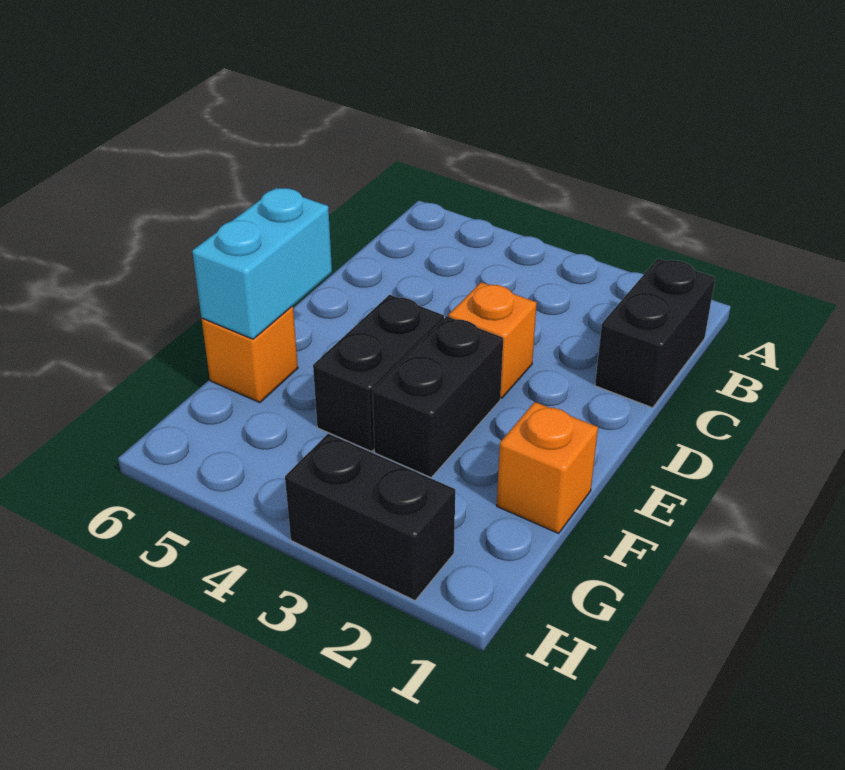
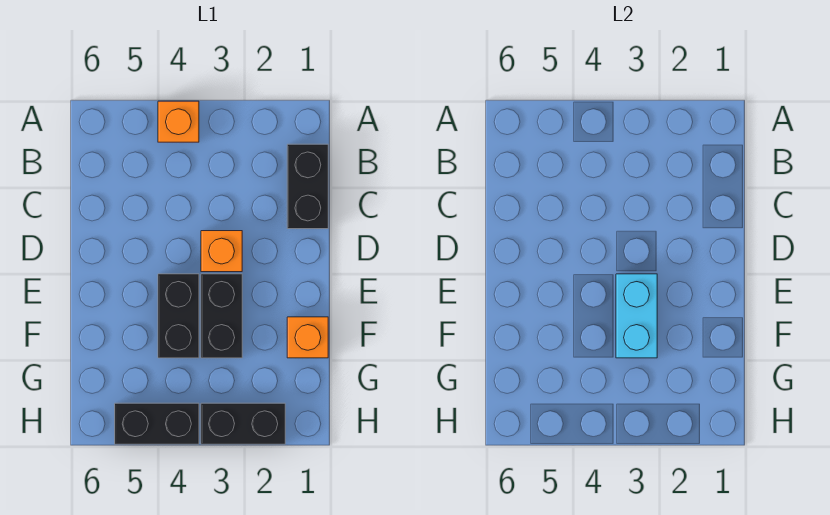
cyan brick E6:F6 level 2 -> cyan brick E3:F3 level 2
orange brick F6 level 1 -> orange brick A4 level 1
none -> black brick H4:H5 level 1

